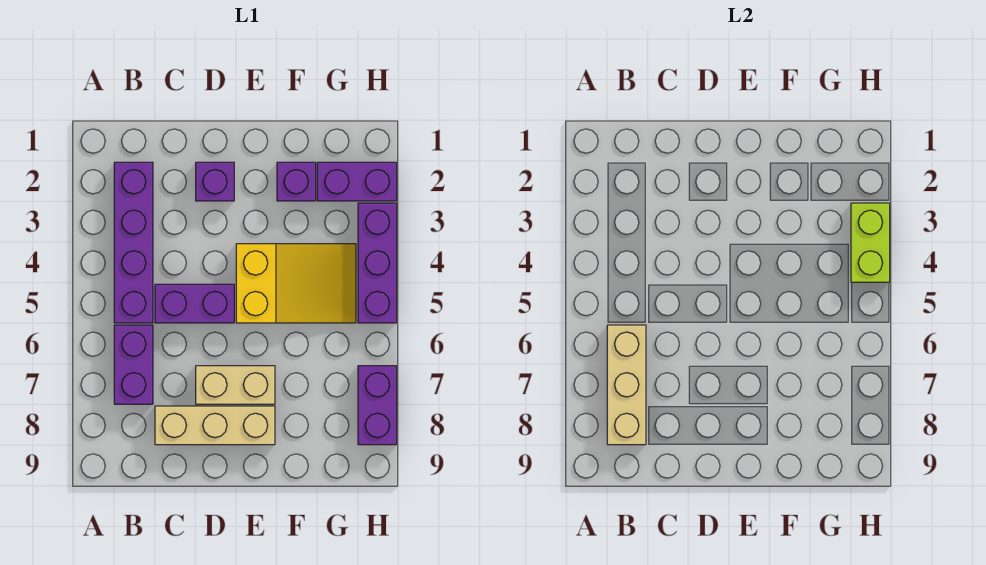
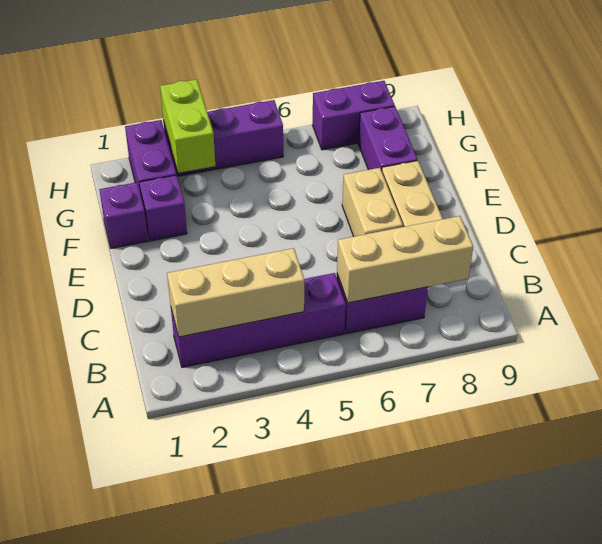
none -> tan brick B2:B4 level 2
purple brick C5:D5 level 1 -> purple brick F8:G8 level 1
purple brick D2 level 1 -> purple brick F1 level 1
yellow slope E4:G5 level 1 top E -> none
lime brick H3:H4 level 2 -> lime brick G3:H3 level 2

